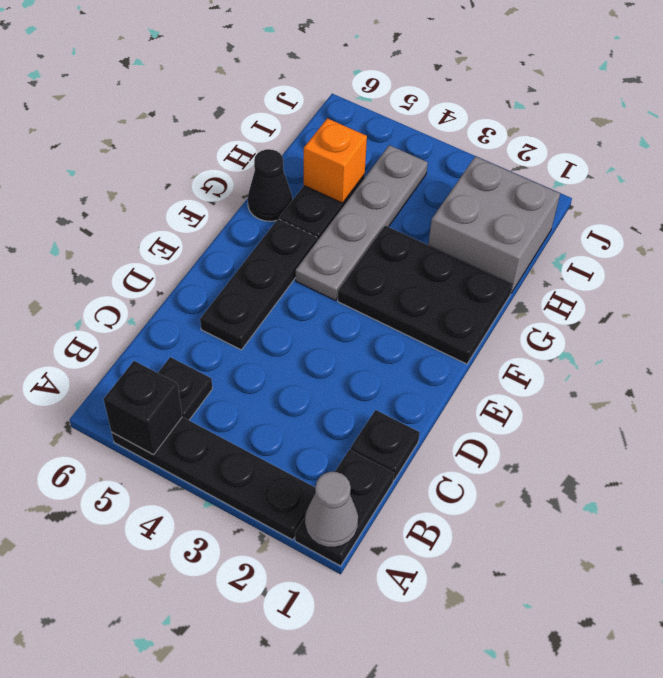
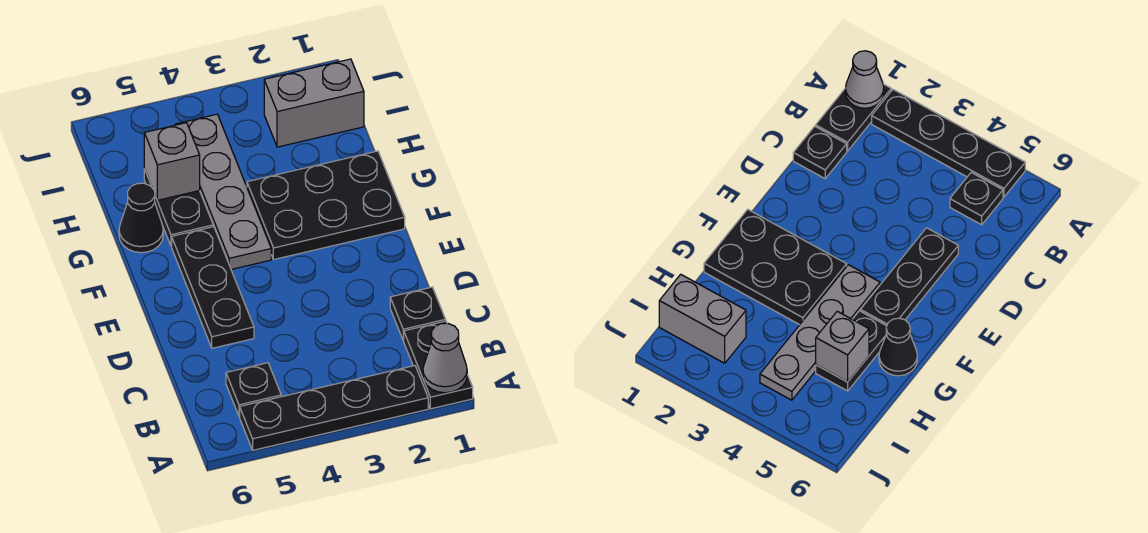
black brick A5 level 2 -> none
grey brick H1:I2 level 1 -> grey brick I1:I2 level 1
orange brick H5 level 2 -> grey brick H5 level 2

